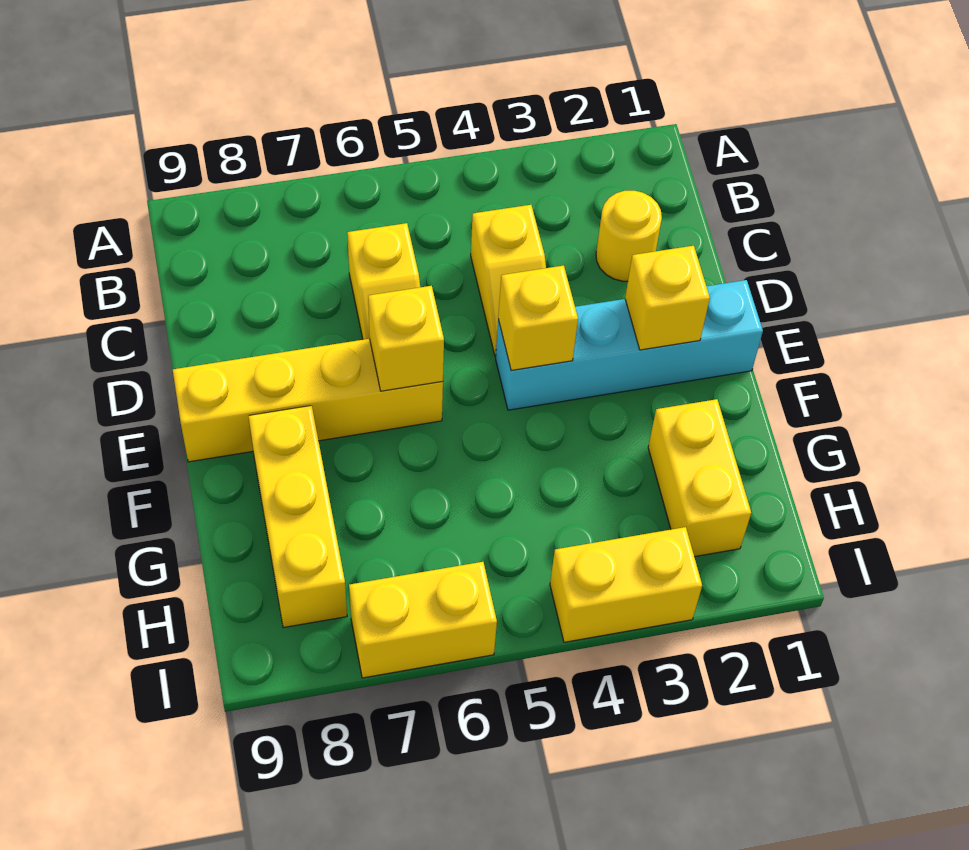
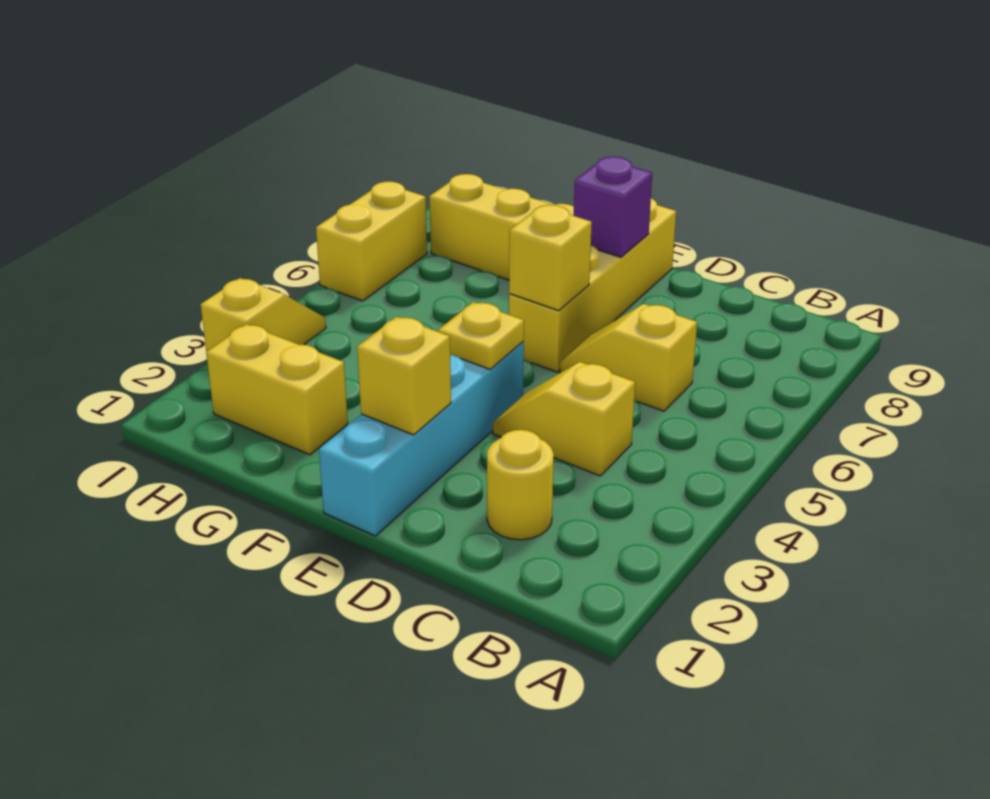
yellow brick E4 level 2 -> yellow plate E4 level 2
none -> purple brick E8 level 2
yellow brick I3:I4 level 1 -> yellow slope I3:I4 level 1 top 3

